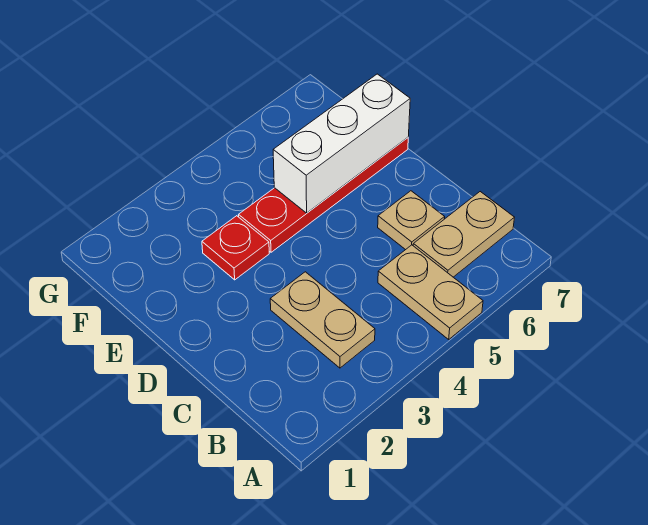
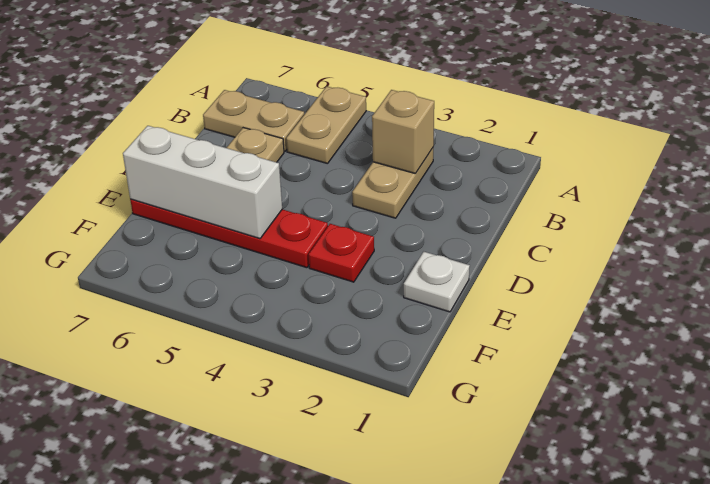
none -> tan brick B3 level 2
none -> white plate E1 level 1

